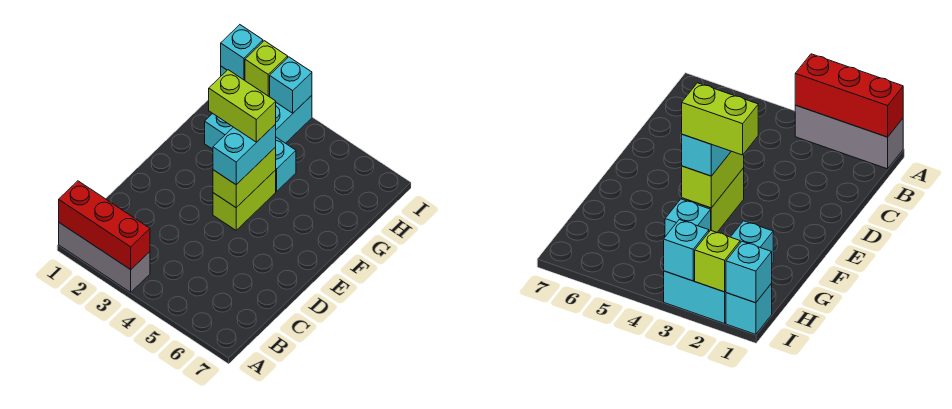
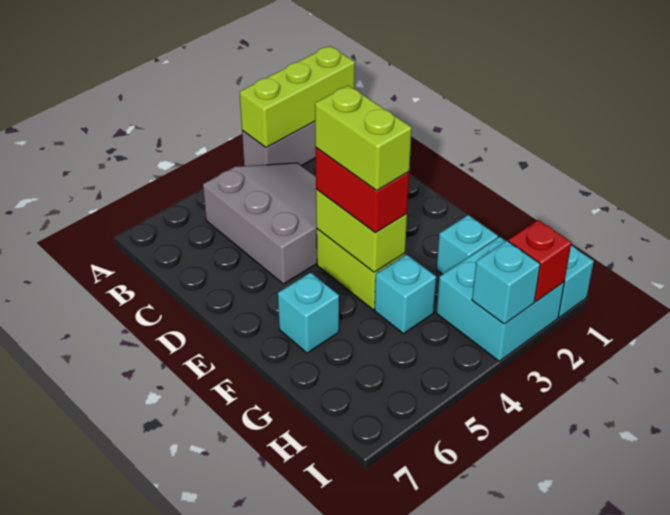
red brick A1:A3 level 2 -> lime brick A1:A3 level 2
none -> grey slope B3:D5 level 1 top 5
cyan brick E4:F4 level 3 -> red brick E4:F4 level 3
lime brick F3:F4 level 4 -> lime brick E4:F4 level 4
cyan brick I1 level 2 -> cyan brick F6 level 1
lime brick I2 level 2 -> red brick I2 level 2

